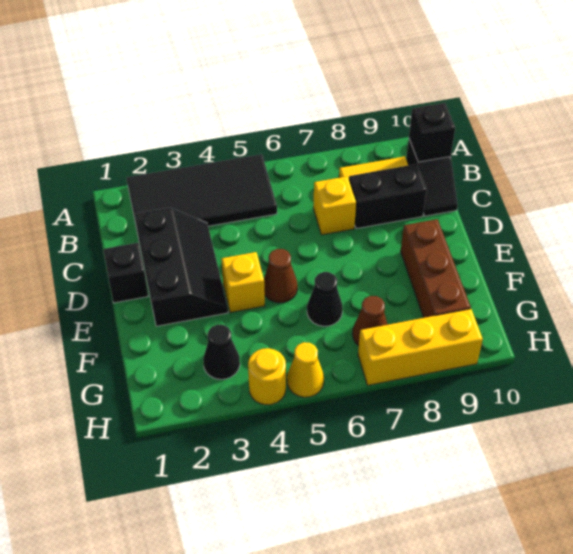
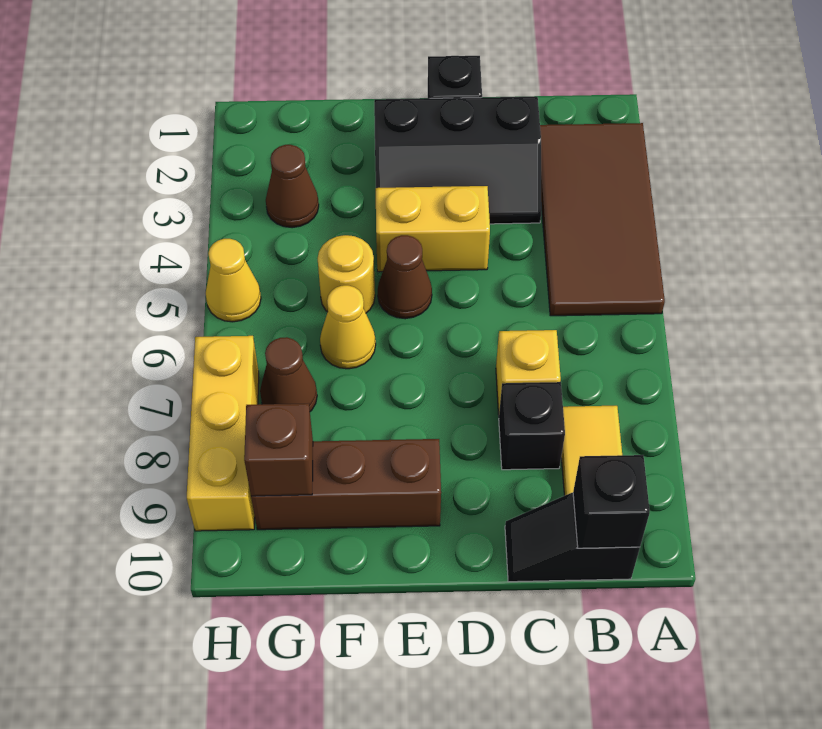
black tile A2:B5 level 1 -> brown tile A2:B5 level 1
black brick C8:C9 level 1 -> black brick C8 level 1
yellow brick E4 level 1 -> yellow brick D4:E4 level 1
black cone F6 level 1 -> yellow cone F6 level 1
black cone G3 level 1 -> brown cone G3 level 1
none -> brown brick G9 level 2
yellow round brick H4 level 1 -> yellow round brick F5 level 1

